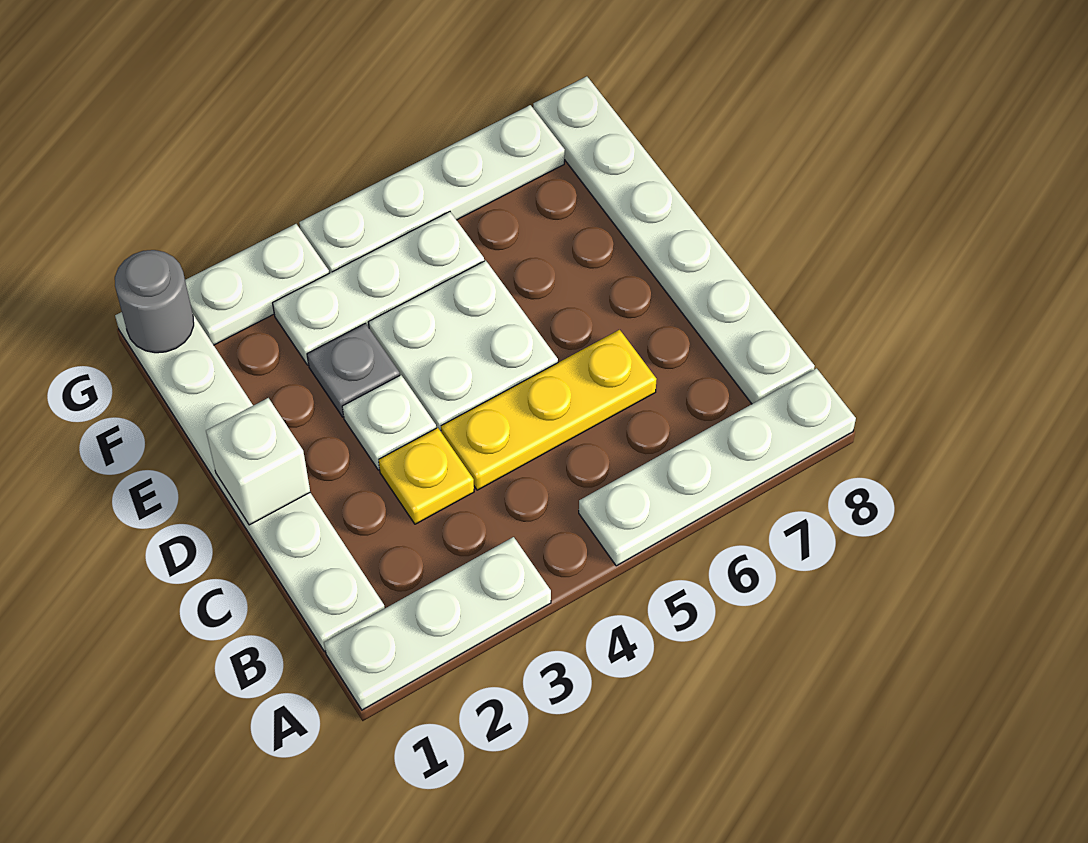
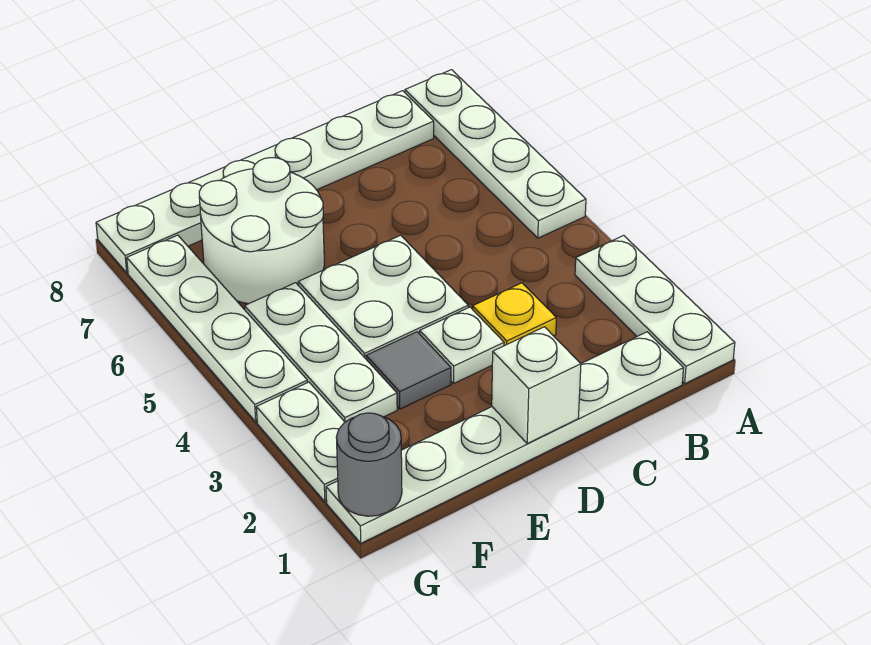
yellow plate C4:C6 level 1 -> none
grey plate E3 level 1 -> grey tile E3 level 1
none -> white round brick E6:F7 level 1

